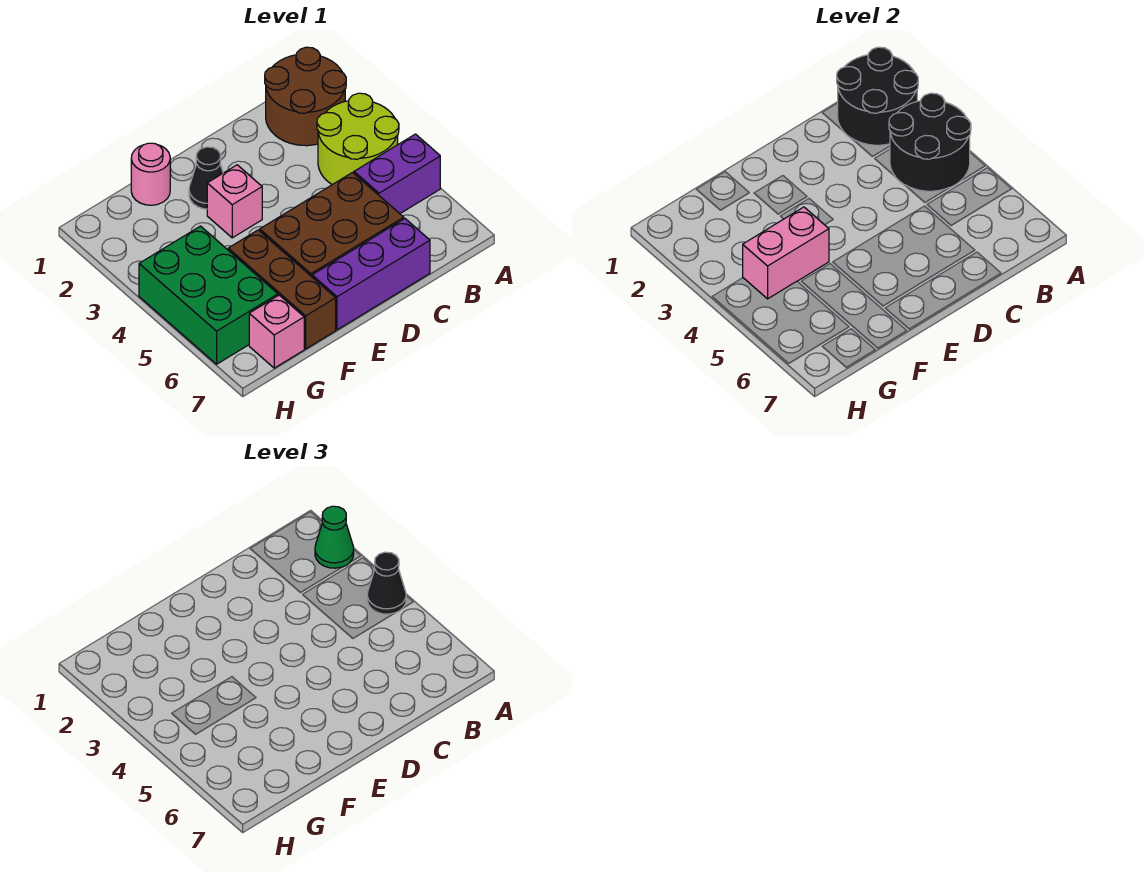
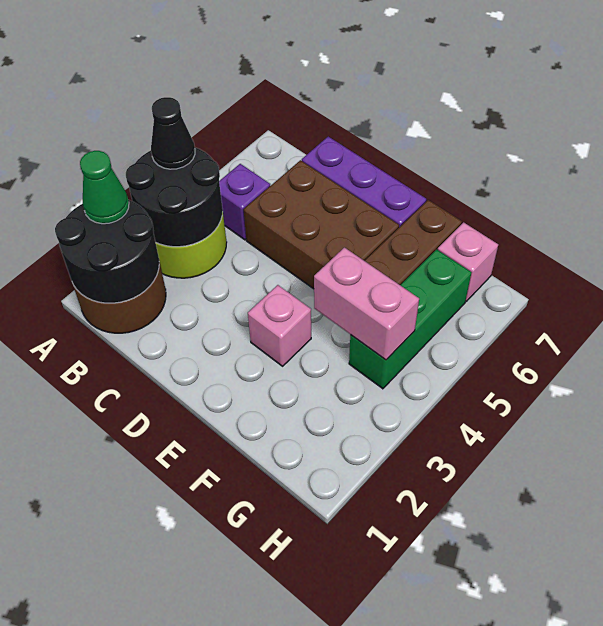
purple brick A5:B5 level 1 -> purple brick B5 level 1
black cone E2 level 1 -> none
pink round brick F1 level 1 -> none
green brick G4:H6 level 1 -> green brick G4:G6 level 1

